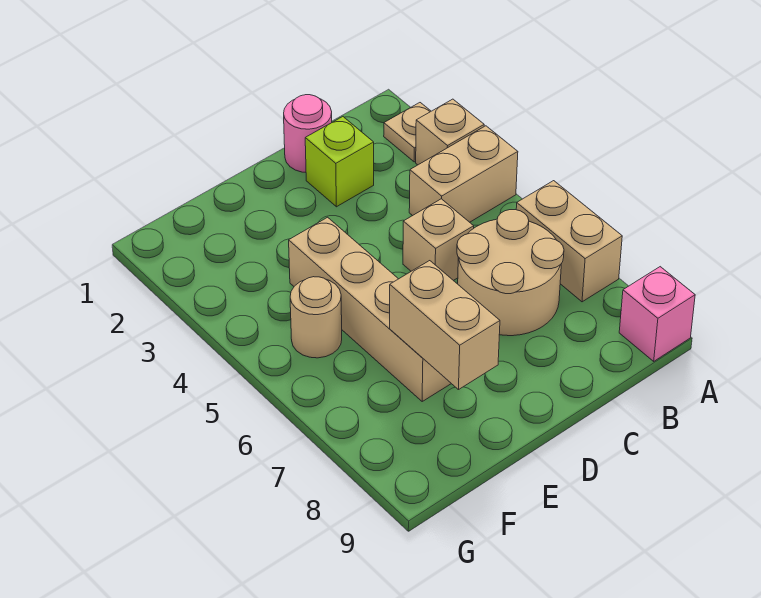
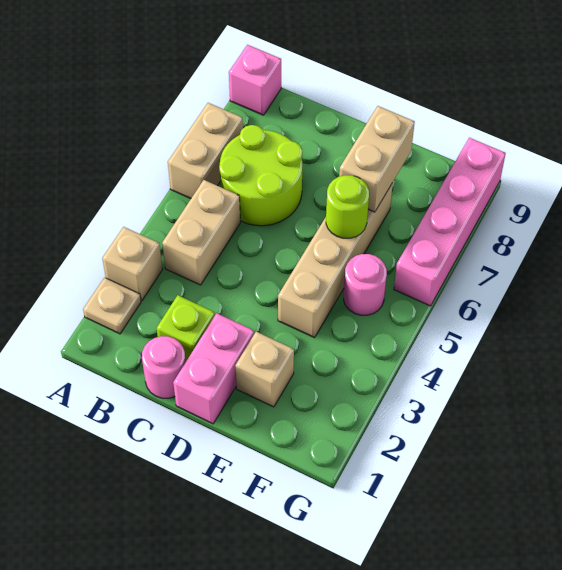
tan brick A4:B4 level 1 -> tan brick B4:B5 level 1
tan round brick B6:C7 level 1 -> lime round brick B6:C7 level 1
tan brick C5 level 1 -> tan brick E2 level 1
none -> pink brick D1:D2 level 1
none -> lime round brick E6 level 2
tan round brick F5 level 1 -> pink round brick F5 level 1
none -> pink brick G6:G9 level 1

